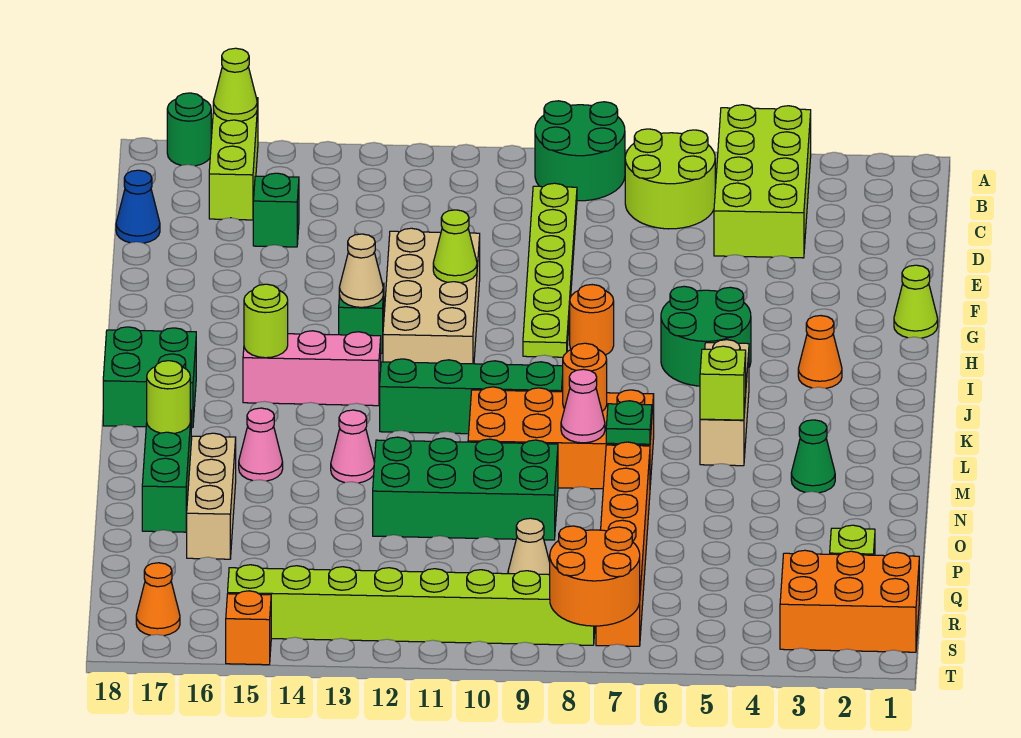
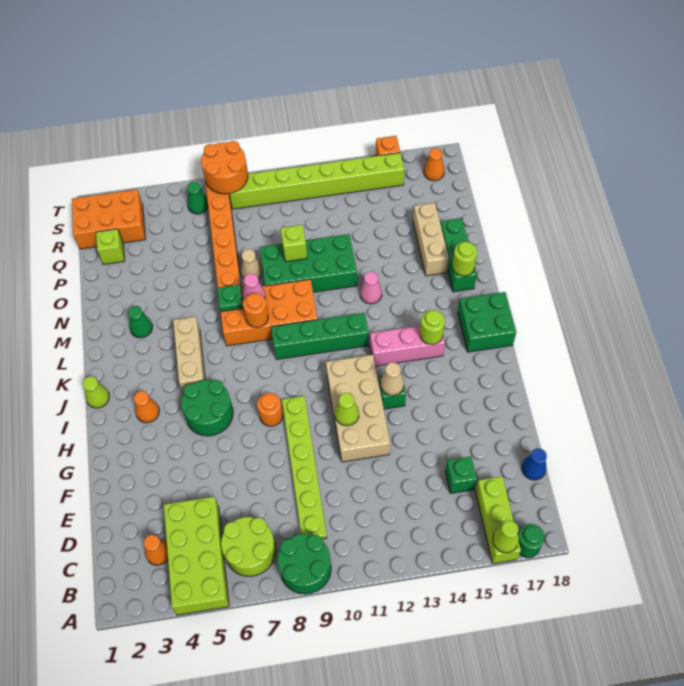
none -> orange cone C3 level 1
lime cone G1 level 1 -> lime cone J1 level 1
lime brick L5 level 2 -> lime brick O10 level 2
pink cone M15 level 1 -> none
tan cone Q9 level 1 -> tan cone O8 level 1
none -> green cone S6 level 1

